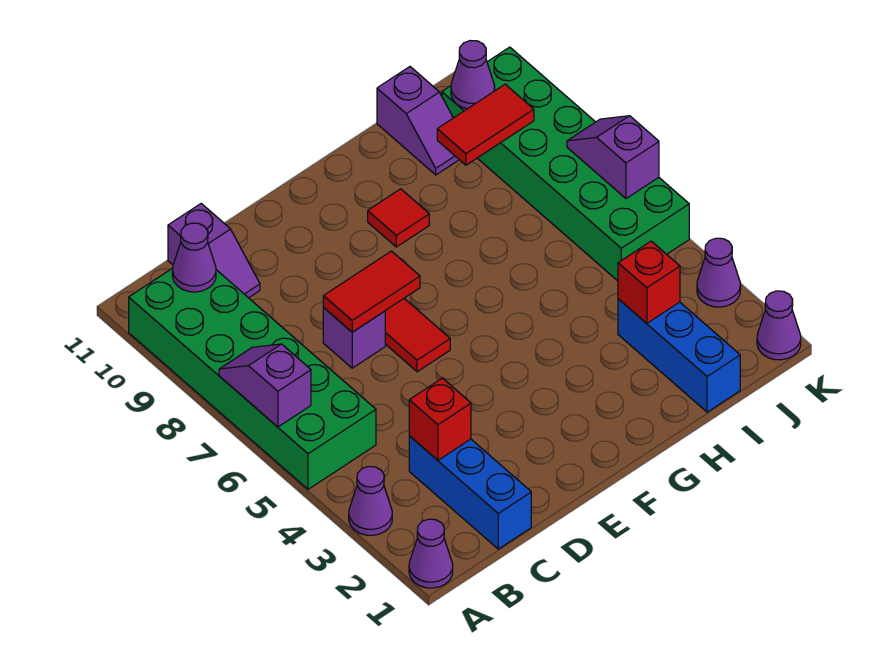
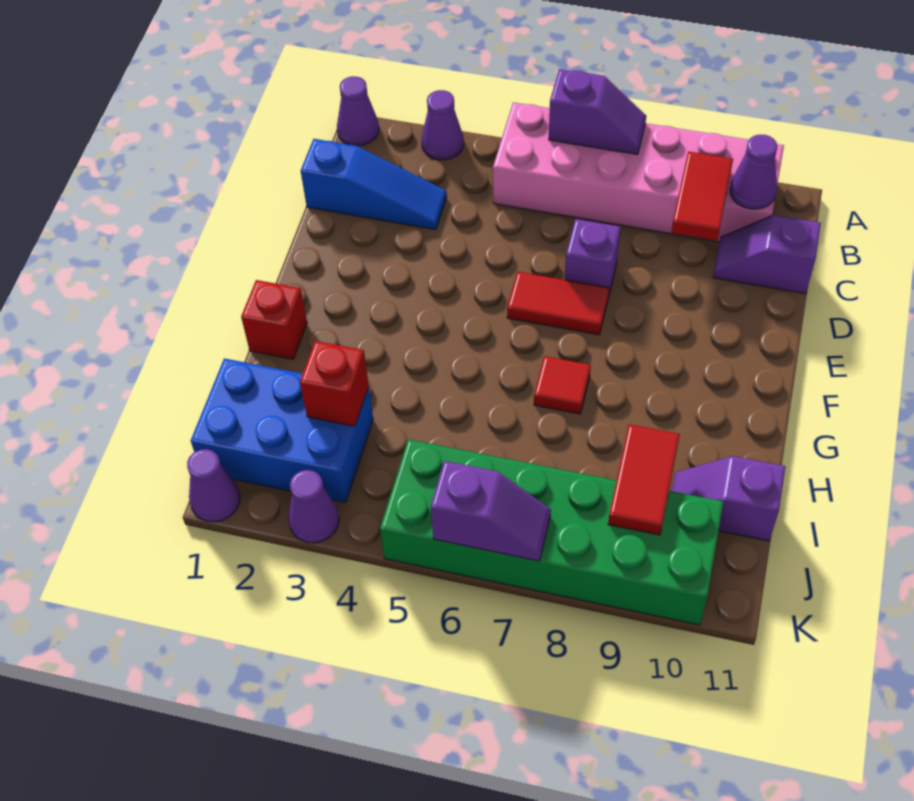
green brick A5:B10 level 1 -> pink brick A5:B10 level 1
blue brick C1:C3 level 1 -> blue slope C1:C3 level 1 top 1
red brick C3 level 2 -> red brick G1 level 1
red tile D7:E7 level 2 -> red tile B9:C9 level 2
red tile G9 level 1 -> red tile G7 level 1
blue brick I1:I3 level 1 -> blue brick I1:J3 level 1
purple cone J10 level 2 -> none

